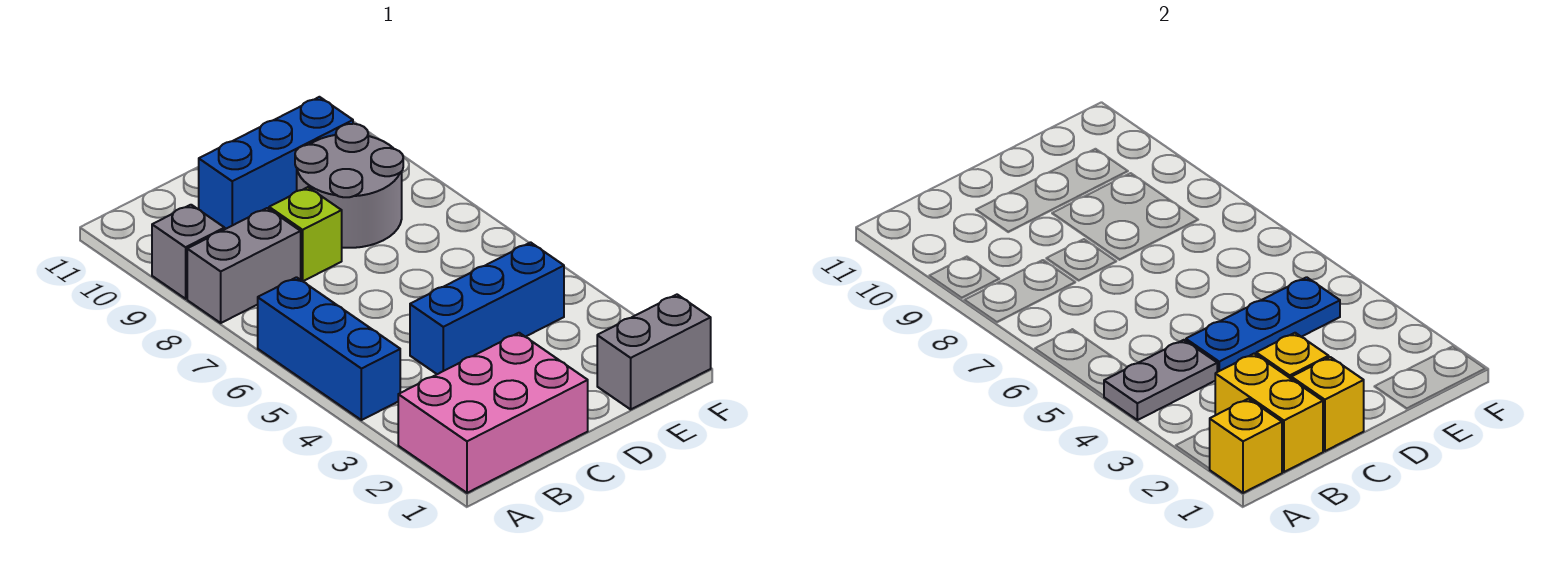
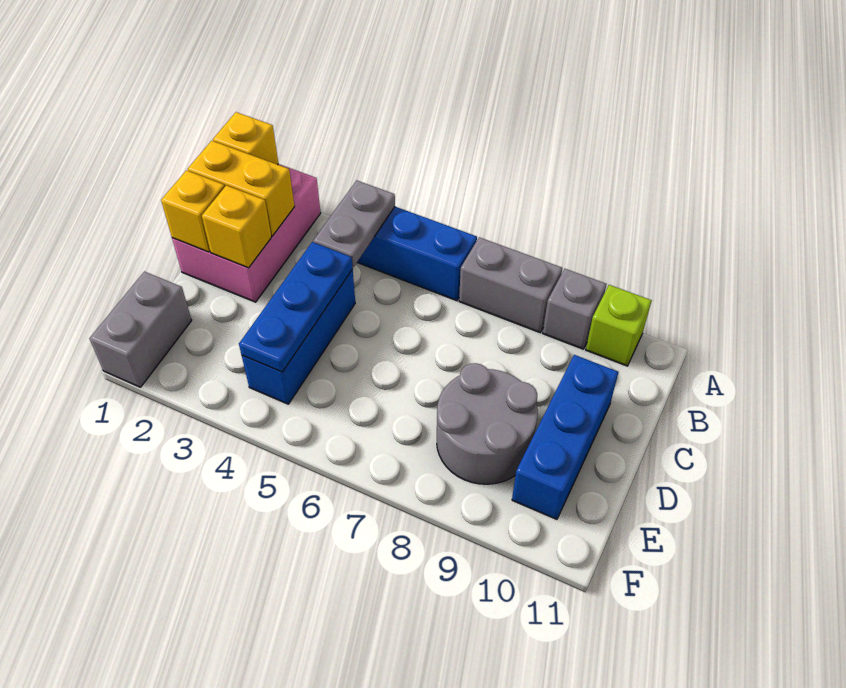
grey brick A8:B8 level 1 -> grey brick A7:A8 level 1
lime brick C8 level 1 -> lime brick A10 level 1

